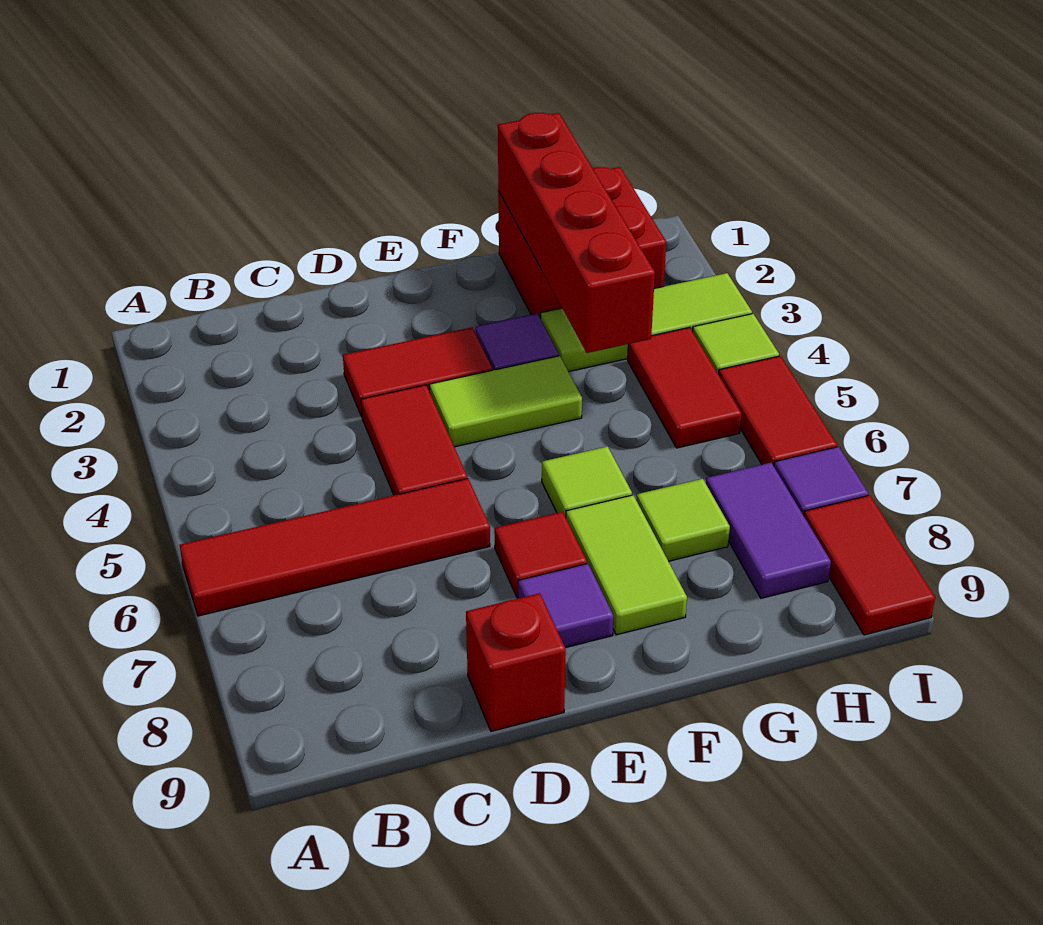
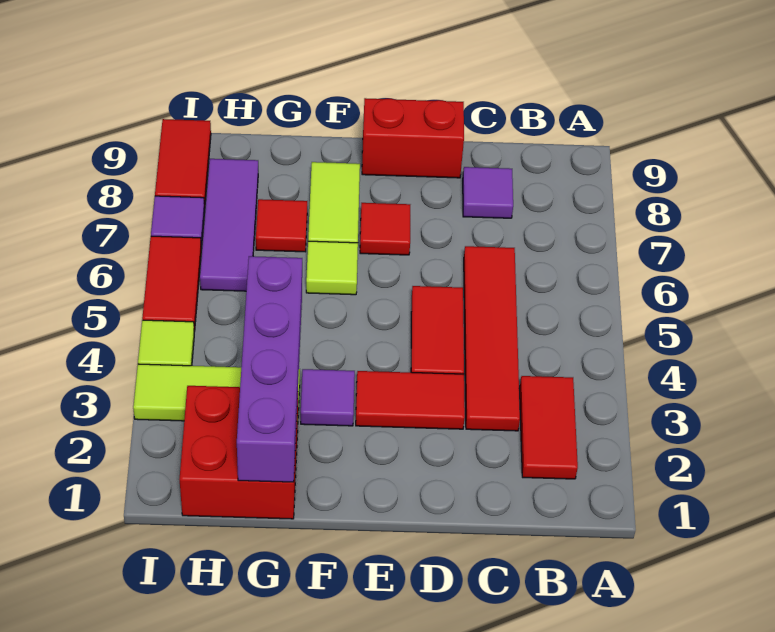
red tile A6:D6 level 1 -> red tile C3:C6 level 1
red brick D9 level 1 -> red brick D9:E9 level 1
lime tile E4:F4 level 1 -> none
purple tile E8 level 1 -> purple tile C8 level 1
red brick G1:G4 level 2 -> purple brick G1:G4 level 2
lime tile G7 level 1 -> red tile G7 level 1
red tile H4:H5 level 1 -> red tile B2:B3 level 1
purple tile H7:H8 level 1 -> purple tile H6:H8 level 1

